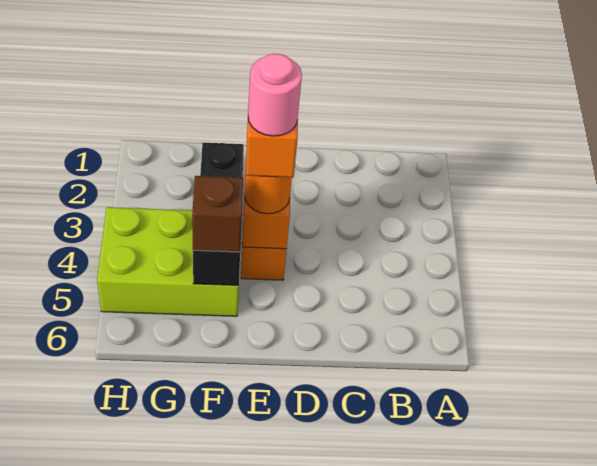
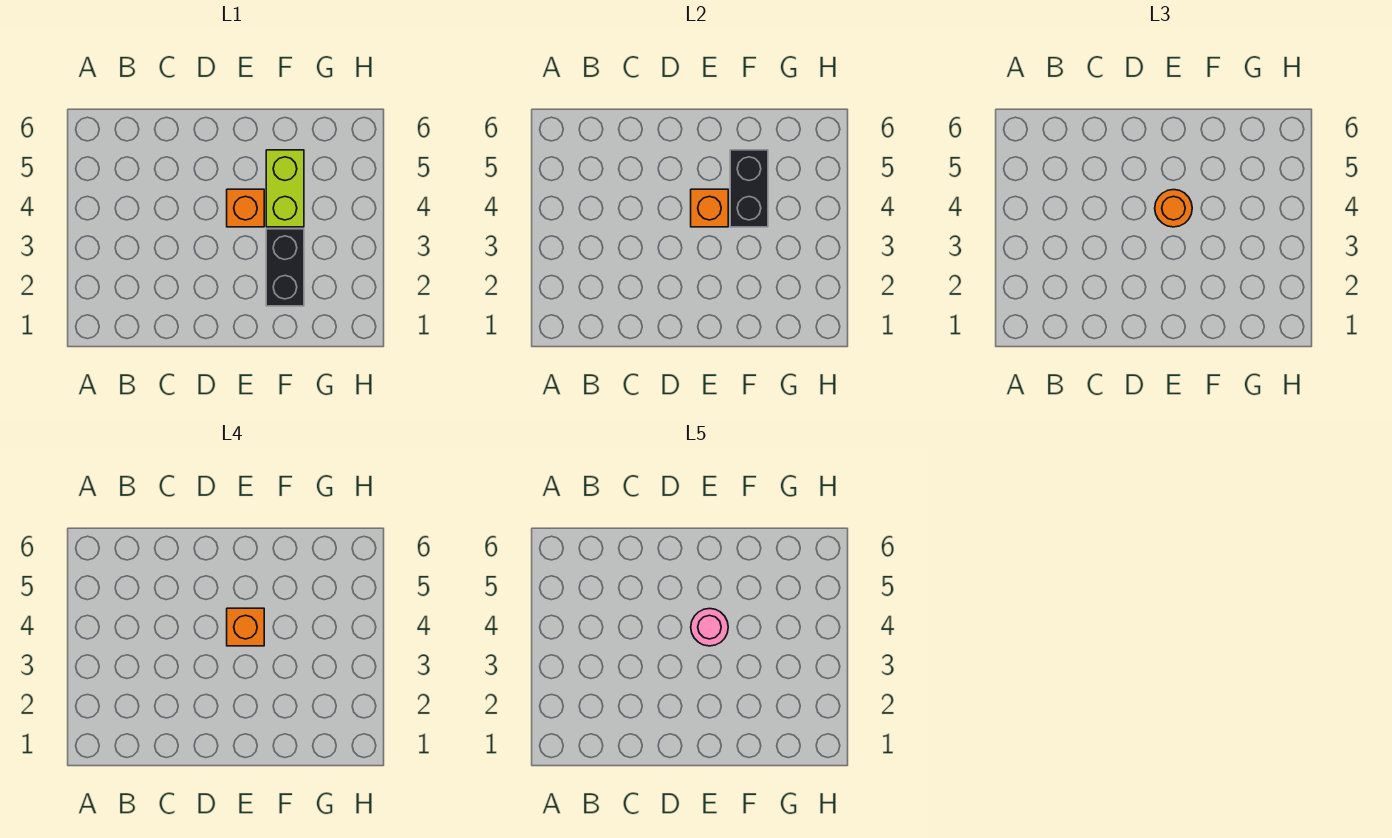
lime brick F4:H5 level 1 -> lime brick F4:F5 level 1
brown brick F5 level 3 -> none

